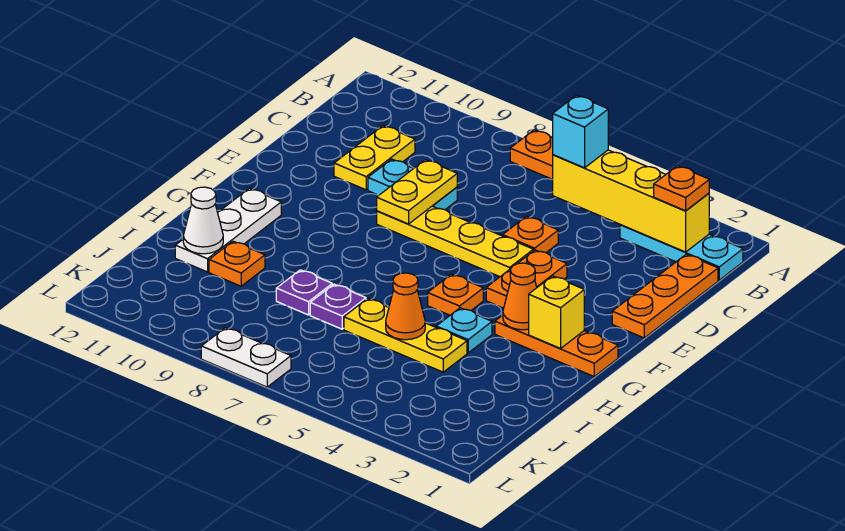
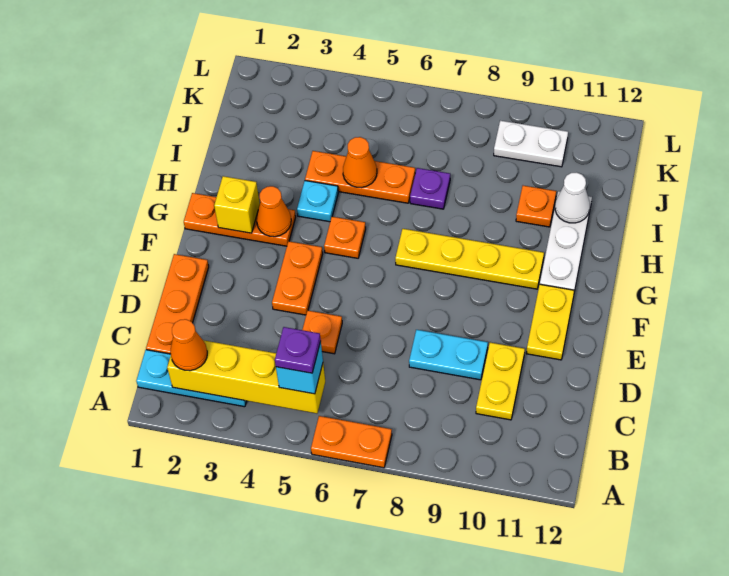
orange plate B2 level 3 -> orange cone B2 level 3
yellow plate D8:E8 level 2 -> yellow plate E11:F11 level 1
yellow plate E5:E8 level 1 -> yellow plate G7:G10 level 1
yellow plate I4:I6 level 1 -> orange plate I4:I6 level 1
purple plate I8 level 1 -> purple plate B5 level 4
white plate L7:L8 level 1 -> white plate K9:K10 level 1

